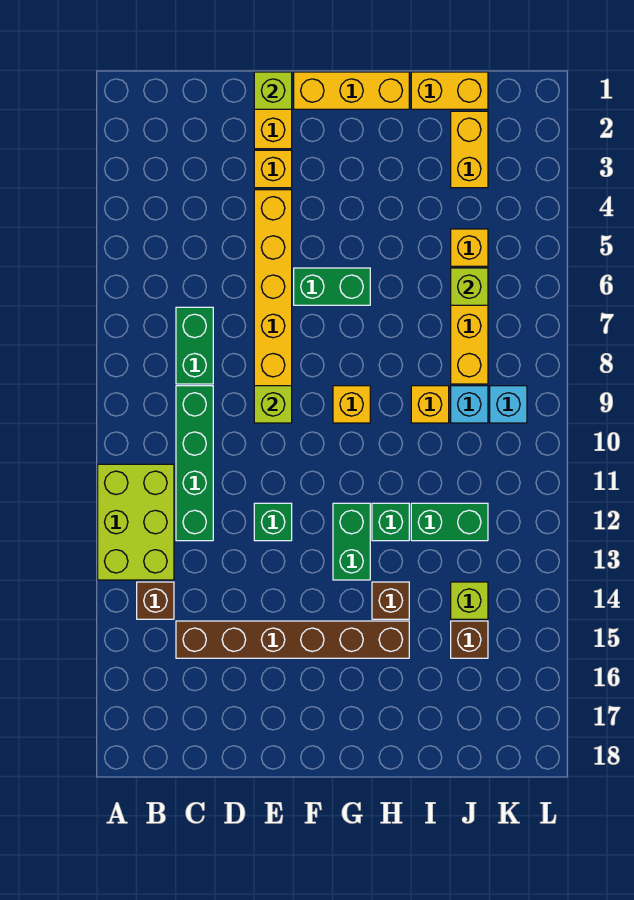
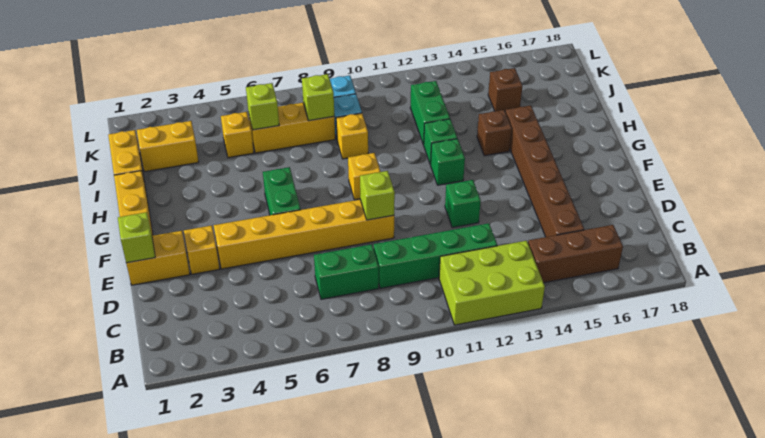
brown brick B14 level 1 -> brown brick B14:B16 level 1
green brick G12:G13 level 1 -> green brick G12 level 1
lime brick J14 level 1 -> lime brick J8 level 2

